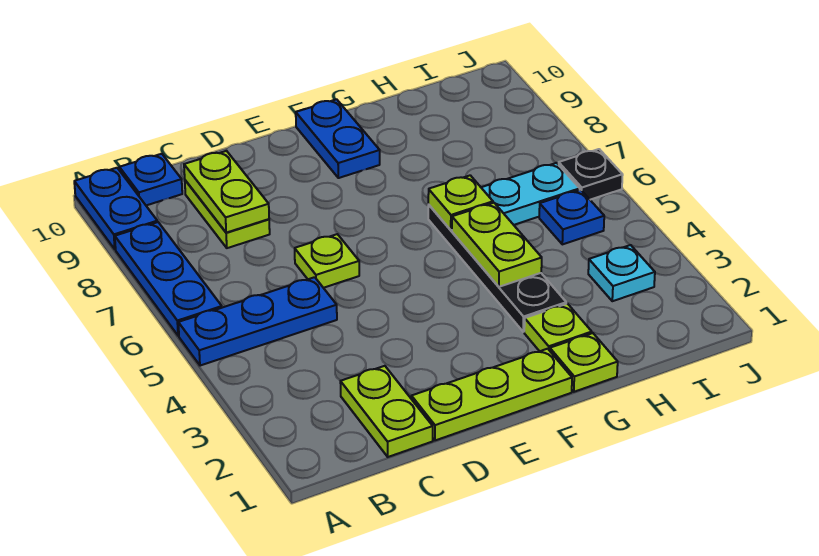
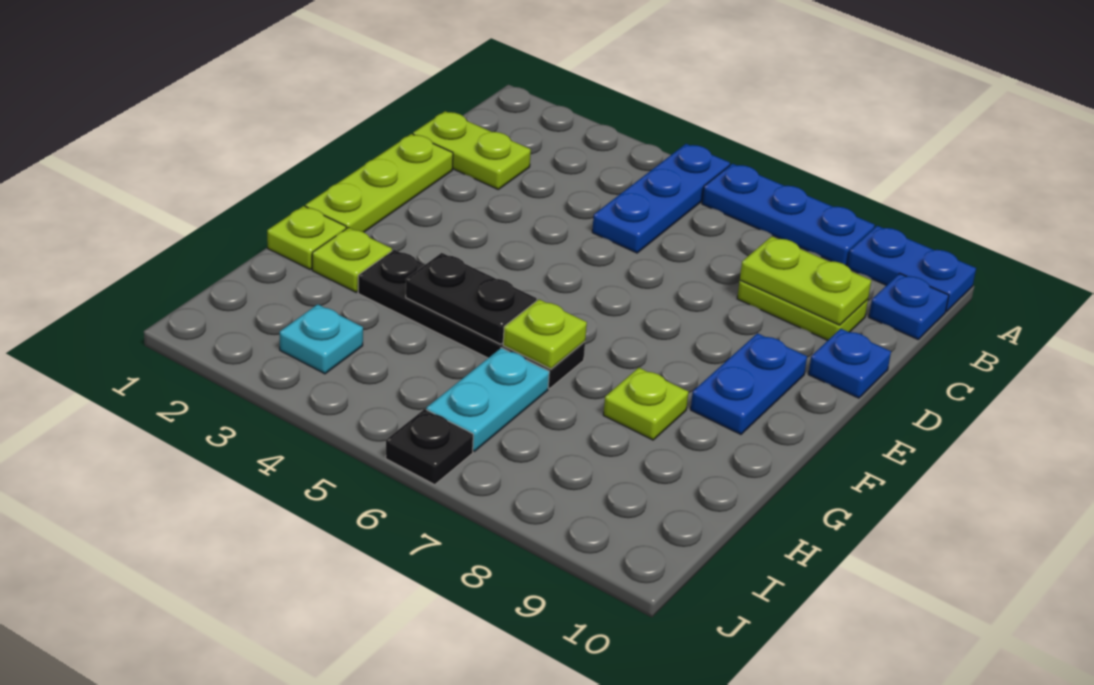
lime plate D6 level 1 -> lime plate G8 level 1
blue plate F9:F10 level 1 -> blue plate E9:F9 level 1
lime plate G4:G5 level 2 -> black plate G4:G5 level 2
blue plate I5 level 1 -> blue plate D10 level 1

